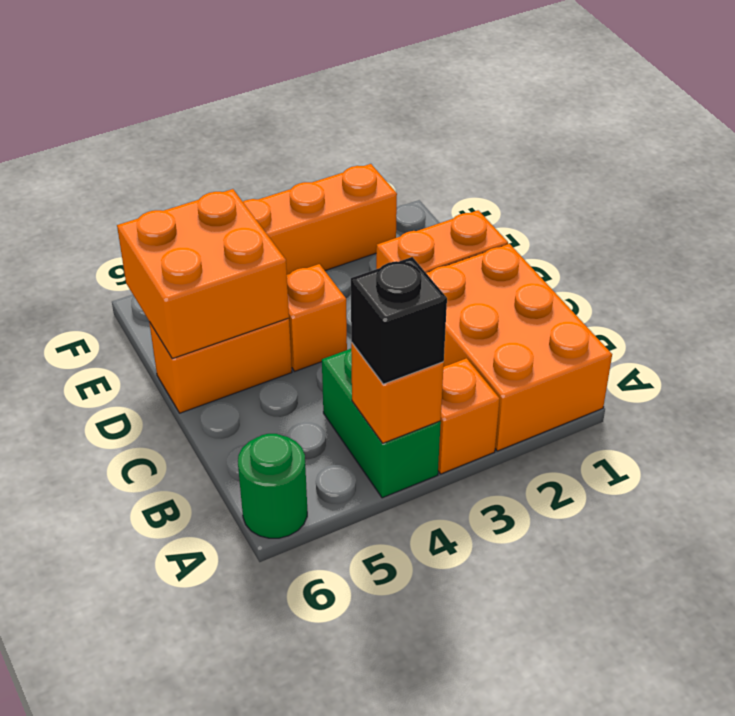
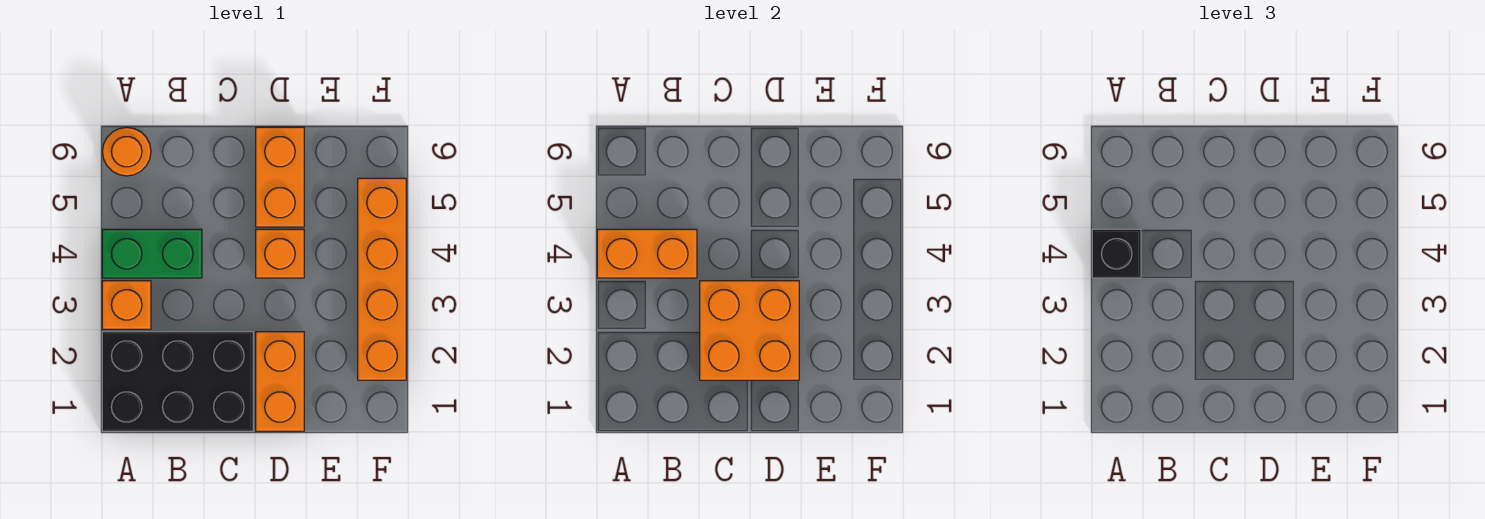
orange brick A1:C2 level 1 -> black brick A1:C2 level 1
orange brick A4 level 2 -> orange brick A4:B4 level 2
green round brick A6 level 1 -> orange round brick A6 level 1
orange brick D5:E6 level 2 -> orange brick C2:D3 level 2

